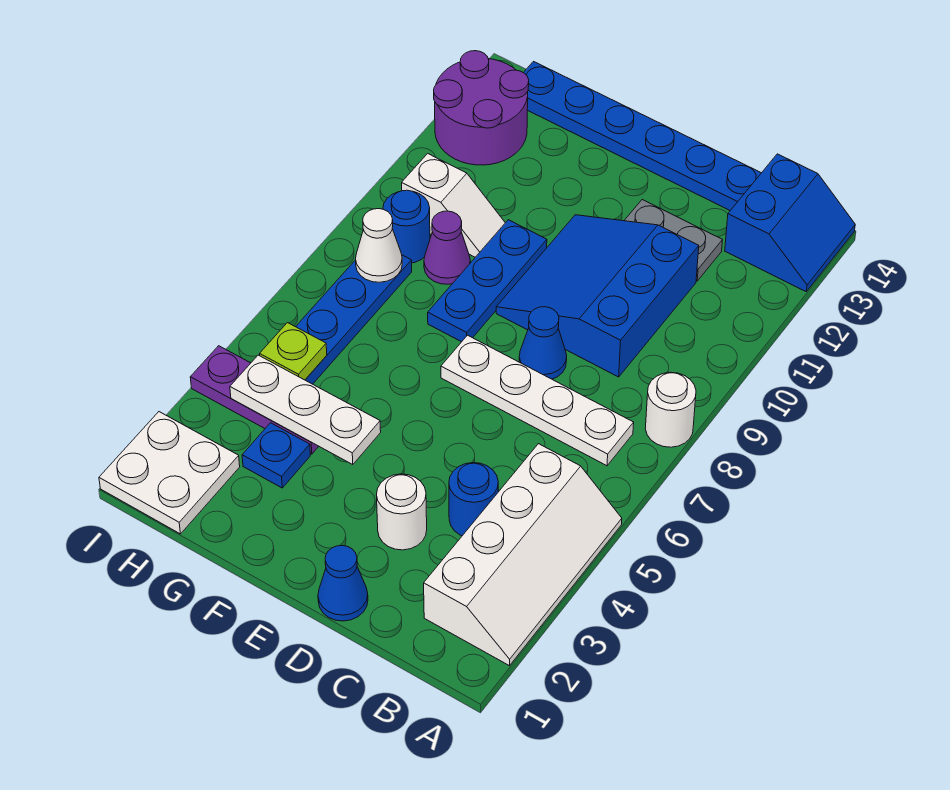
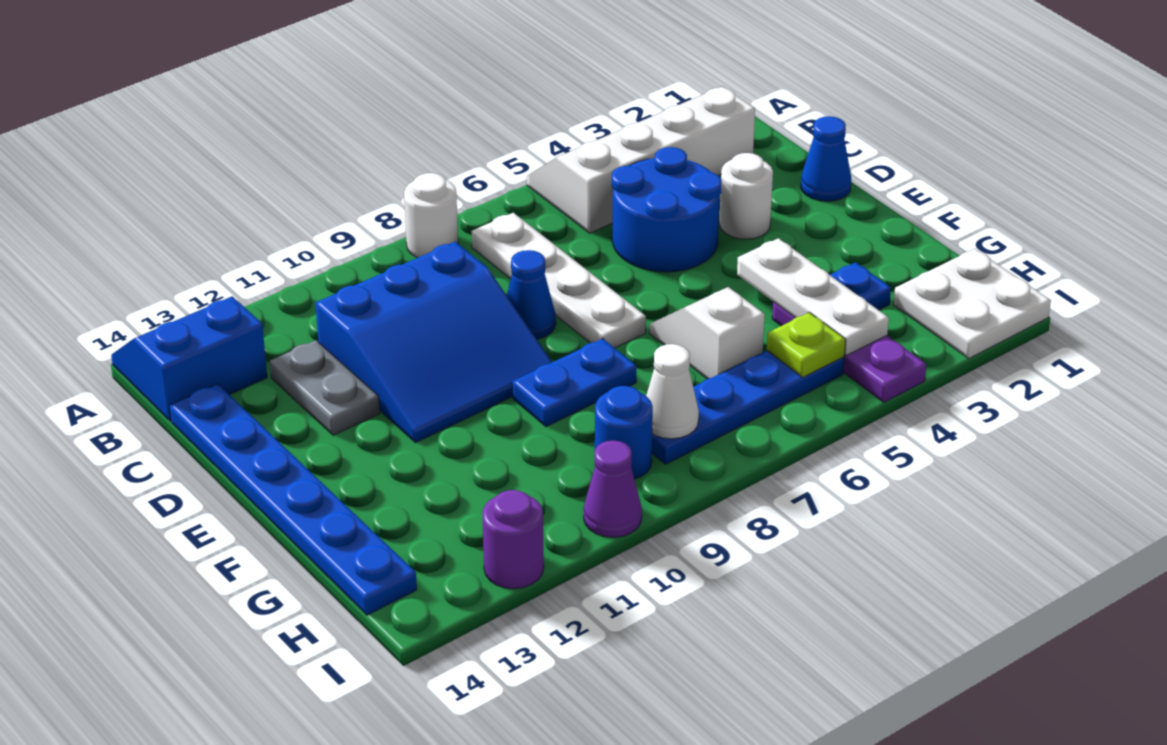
blue round brick C4 level 1 -> blue round brick C4:D5 level 1
blue plate F8:F10 level 1 -> blue plate F8:F9 level 1
purple cone G9 level 1 -> purple cone I10 level 1
white slope G10:H10 level 1 top H -> white slope F6:G6 level 1 top G
purple round brick H12:I13 level 1 -> purple round brick I12 level 1

